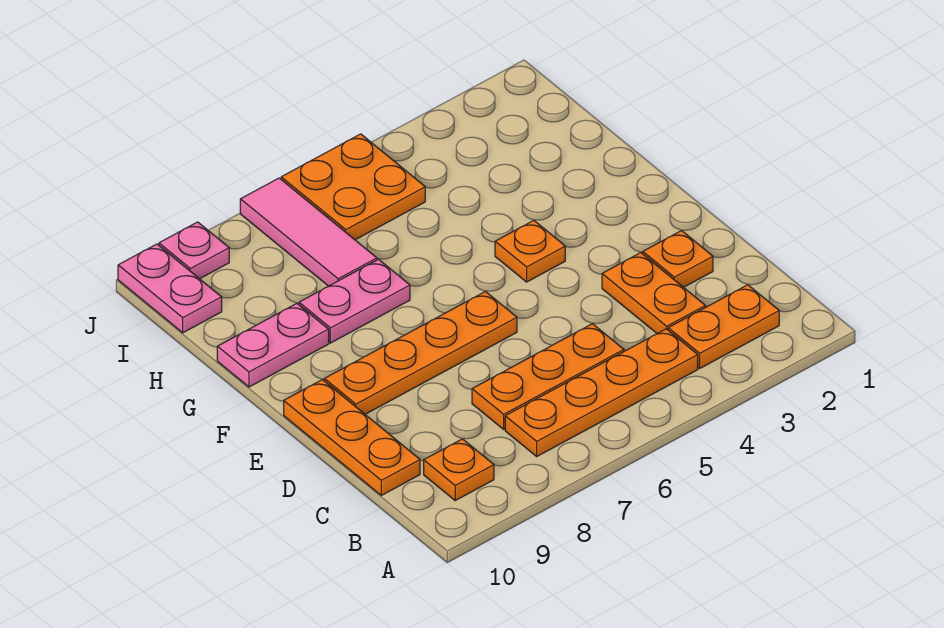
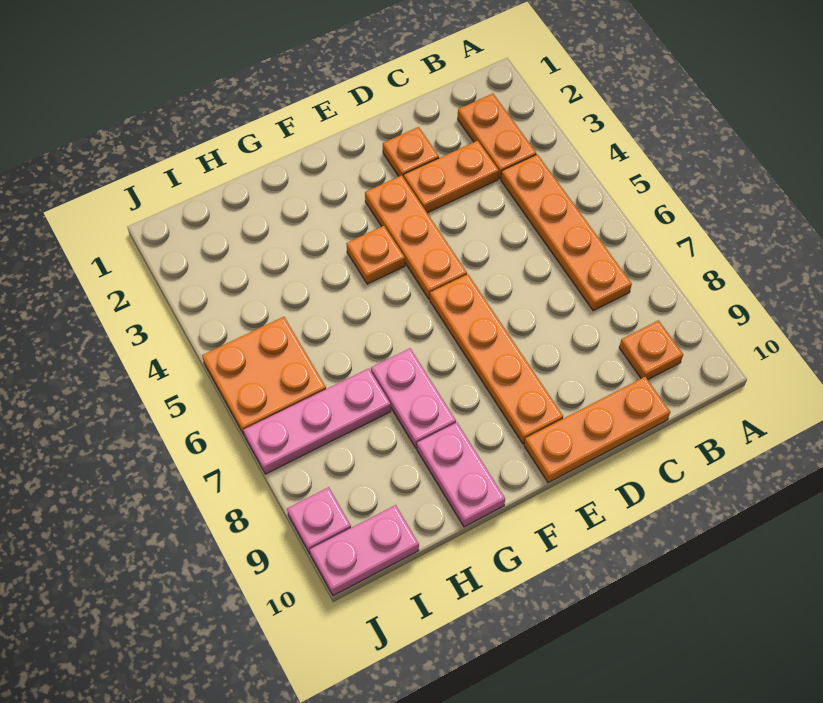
orange plate C5:C7 level 1 -> orange plate E3:E5 level 1
pink tile H7:J7 level 1 -> pink plate H7:J7 level 1

